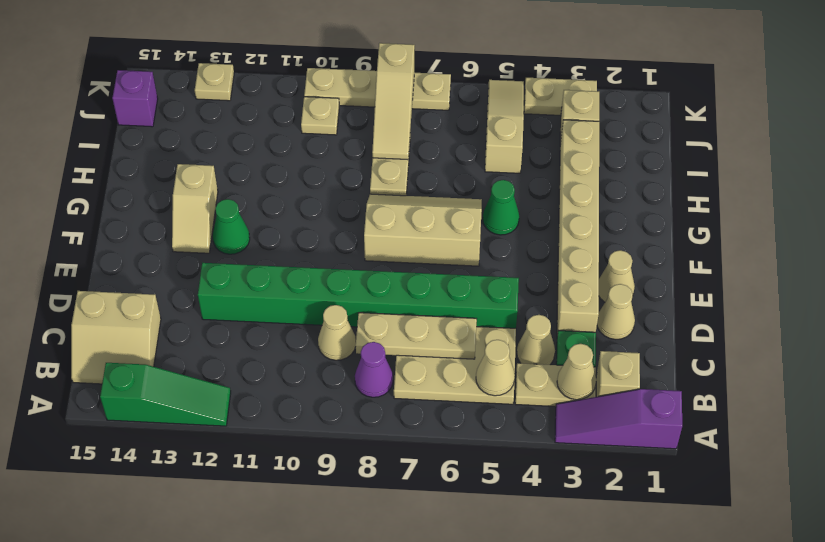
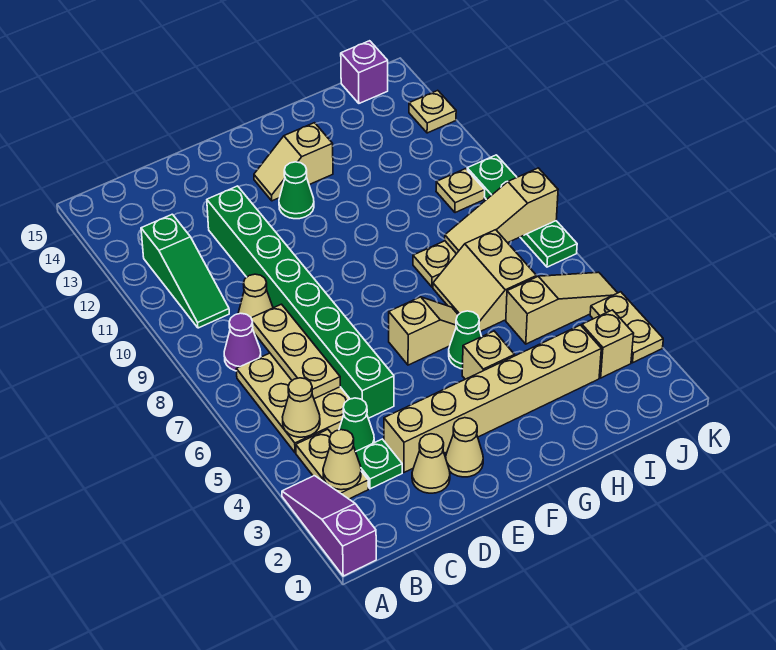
green slope A12:A14 level 1 top 14 -> green slope B10:B12 level 1 top 12
tan brick B2 level 1 -> tan brick G4 level 1
tan slope B14:C15 level 1 top C -> tan slope H6:I7 level 1 top I
tan cone C4 level 1 -> green cone C4 level 1
tan slope F6:G8 level 1 top F -> tan slope F6:G6 level 1 top F
tan plate K7:K10 level 1 -> green plate K7:K10 level 1

